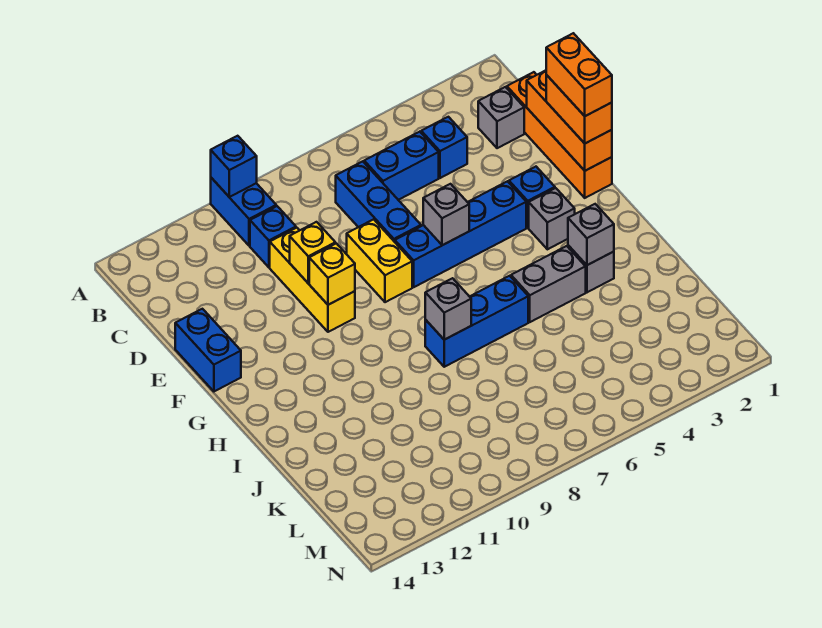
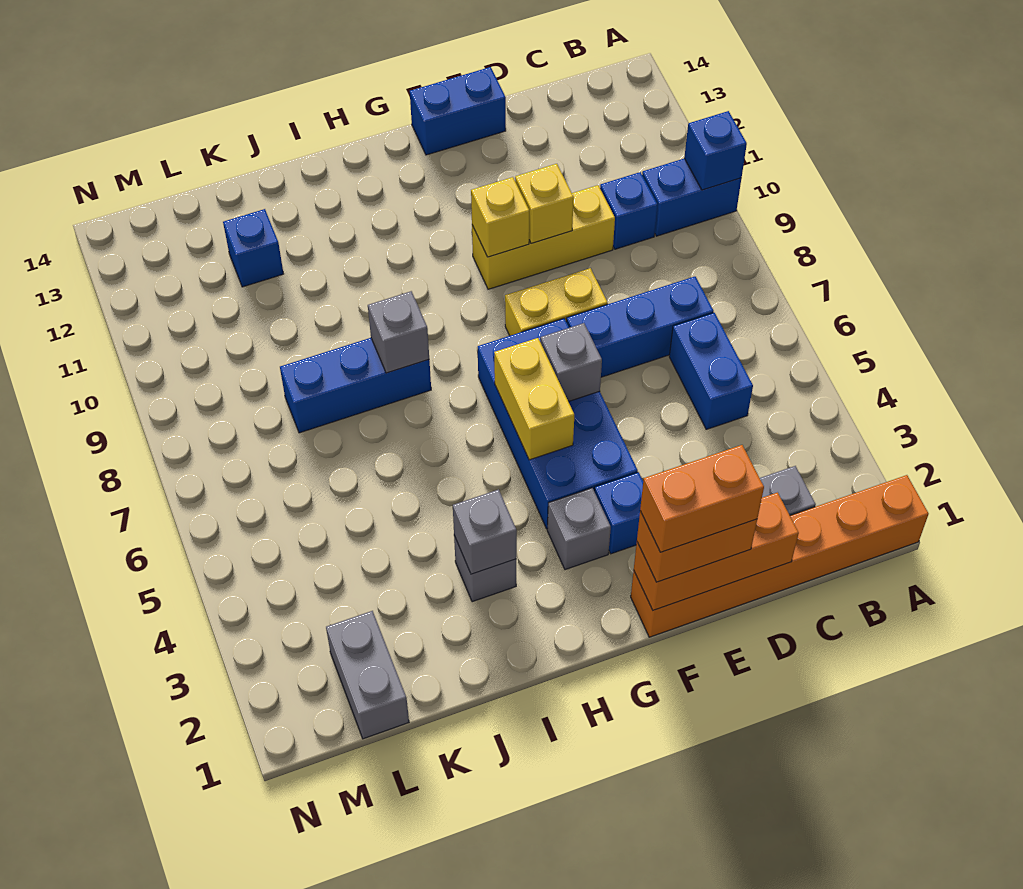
orange brick C1:F1 level 1 -> orange brick A1:F1 level 1
blue brick C4 level 1 -> blue brick K12 level 1
blue brick F4:F7 level 1 -> blue brick F4:G7 level 1
none -> yellow brick G5:G6 level 2
grey brick I4:I5 level 1 -> grey brick L1:L2 level 1
blue brick I6:I8 level 1 -> blue brick I8:K8 level 1

